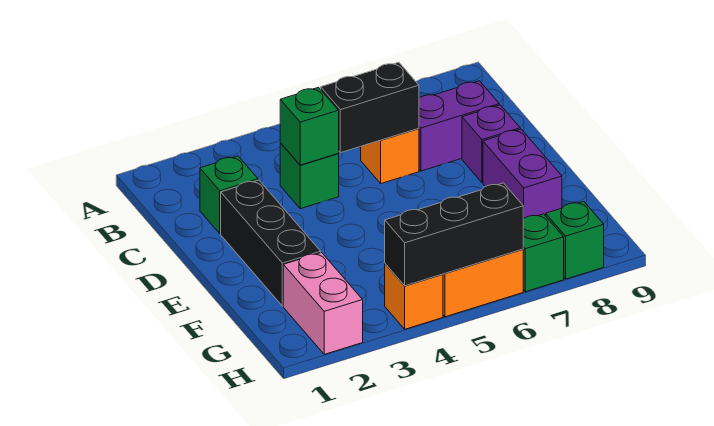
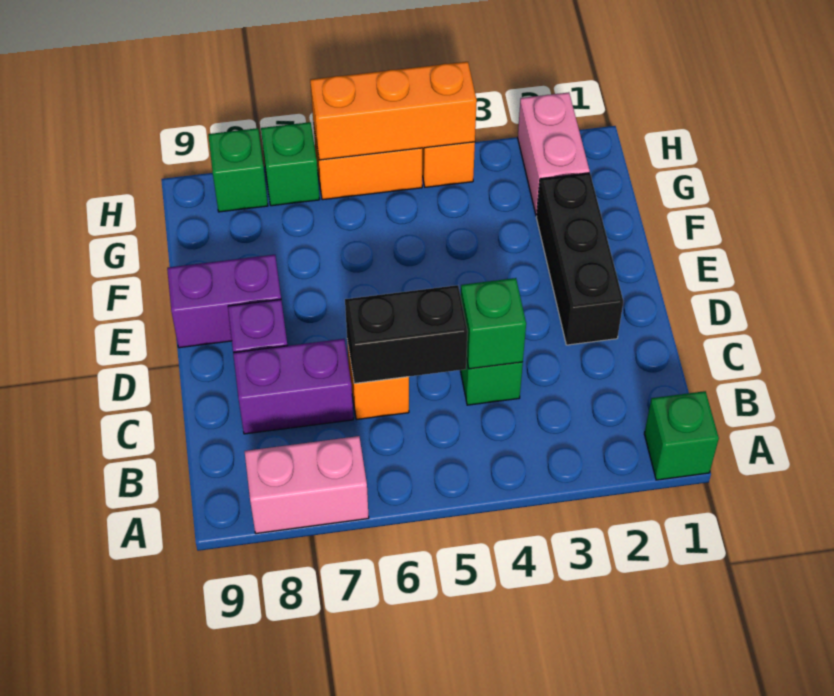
none -> pink brick A7:A8 level 1
green brick C2 level 1 -> green brick A1 level 1
purple brick E8:F8 level 1 -> purple brick E8:E9 level 1
black brick H4:H6 level 2 -> orange brick H4:H6 level 2

